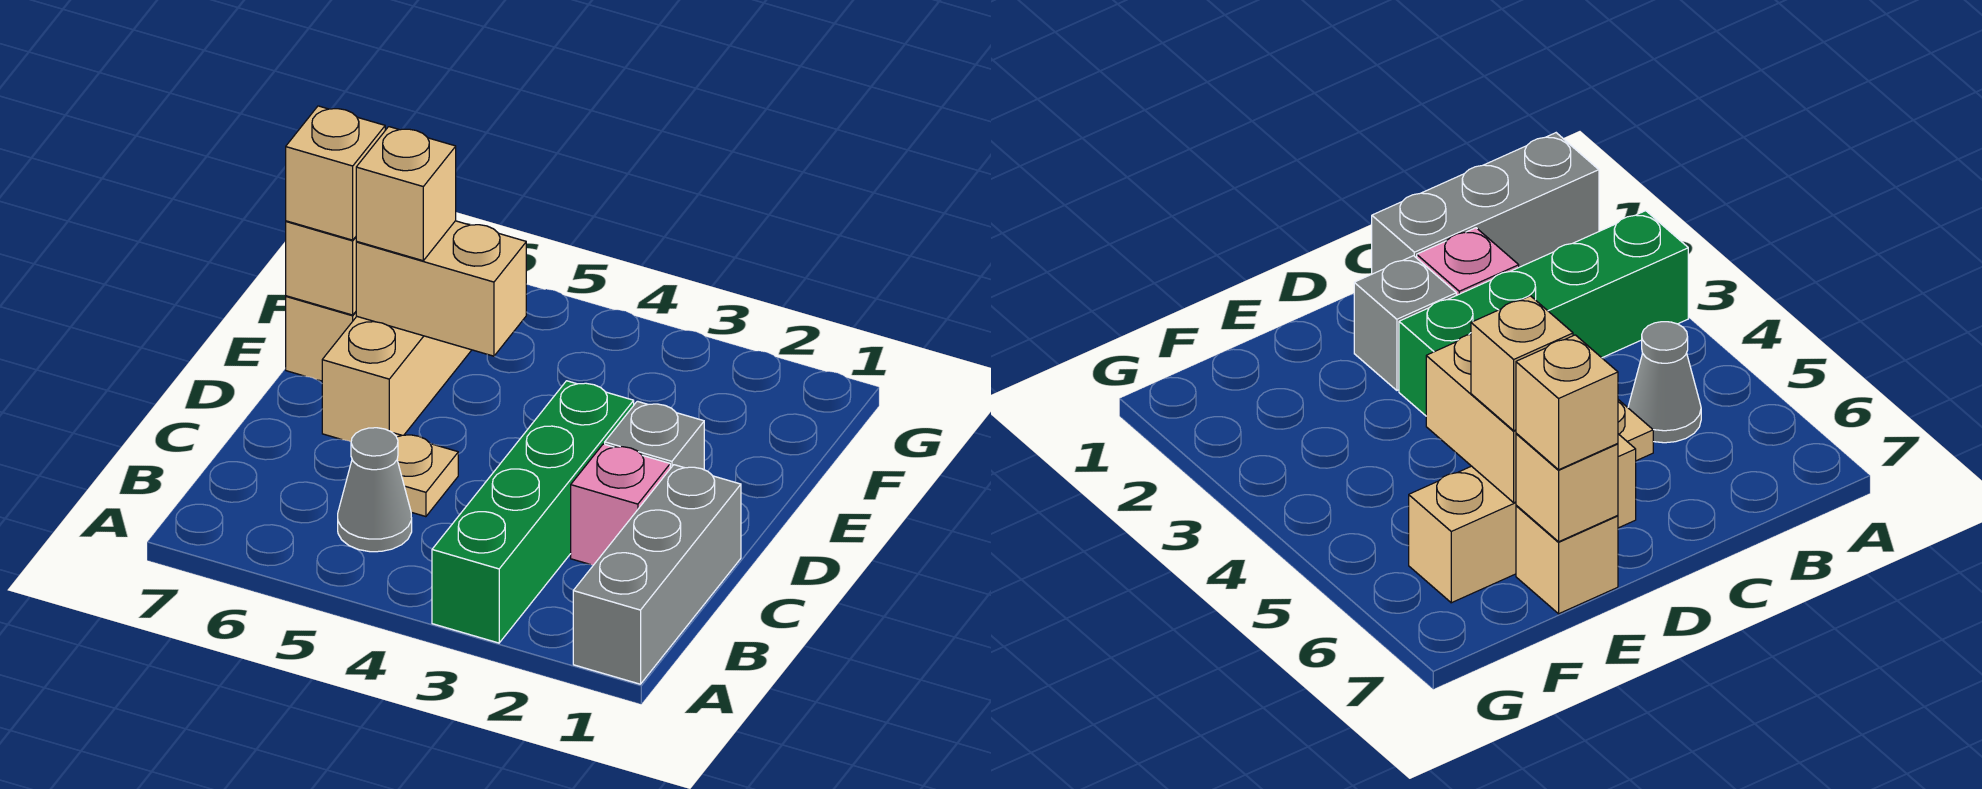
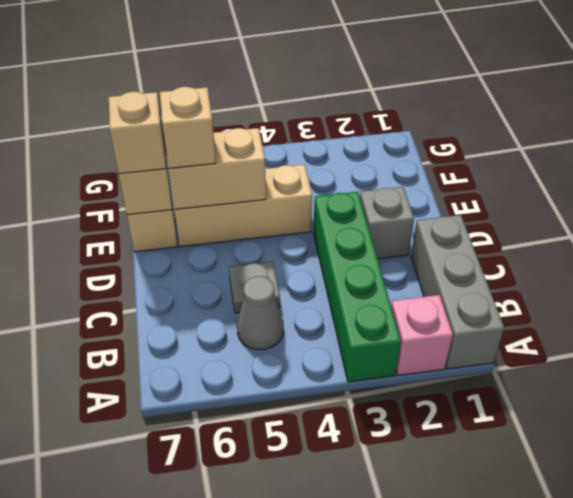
pink brick C2 level 1 -> pink brick A2 level 1
tan plate C5 level 1 -> grey plate C5 level 1
tan brick D6:F6 level 1 -> tan brick E4:E6 level 1

